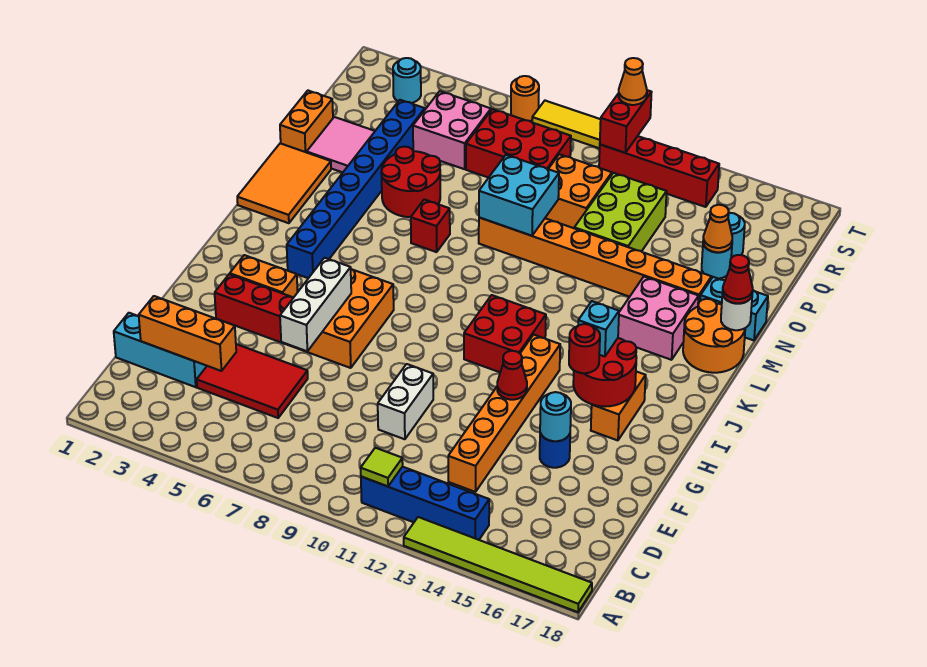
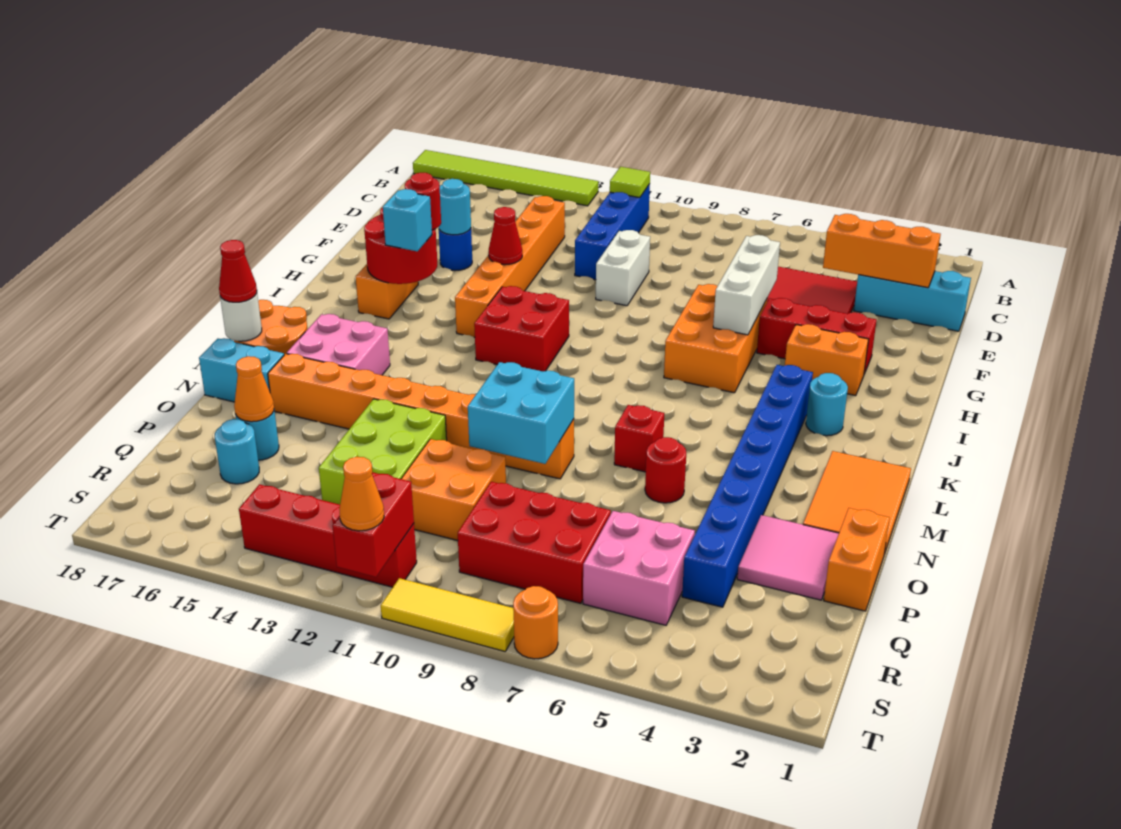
blue brick B11:B14 level 1 -> blue brick B11:E11 level 1
red round brick N5:O6 level 1 -> red round brick N6 level 1
cyan round brick S3 level 1 -> cyan round brick J3 level 1

